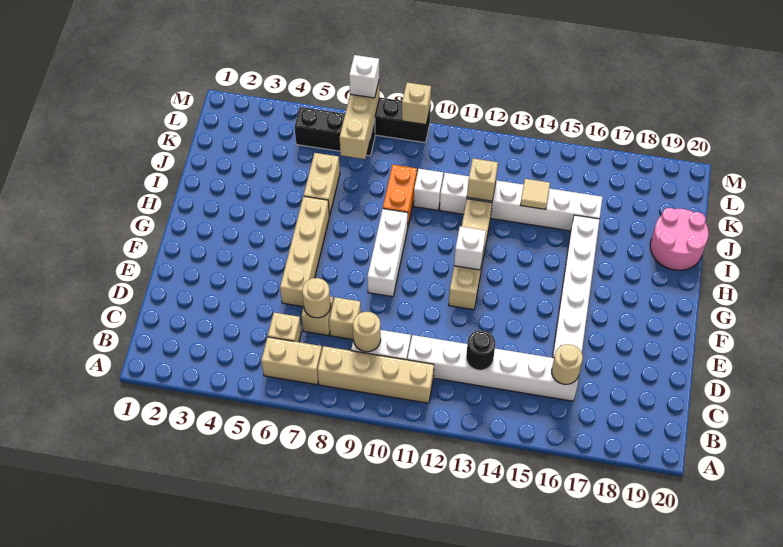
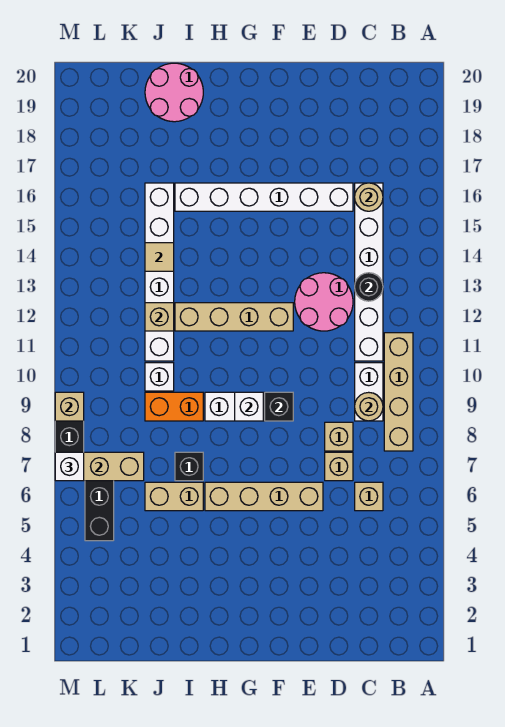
tan brick B6:B7 level 1 -> none
tan round brick D7 level 2 -> none
none -> pink round brick D12:E13 level 1
none -> black brick F9 level 2
white brick G12 level 2 -> white brick G9 level 2
none -> black brick I7 level 1

